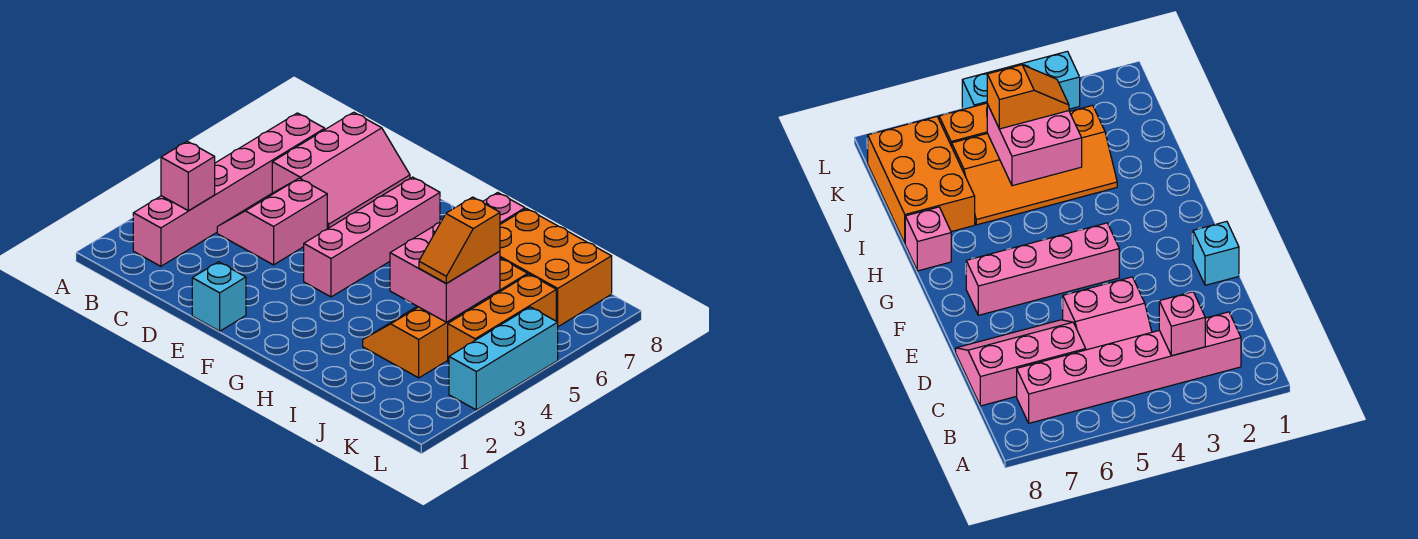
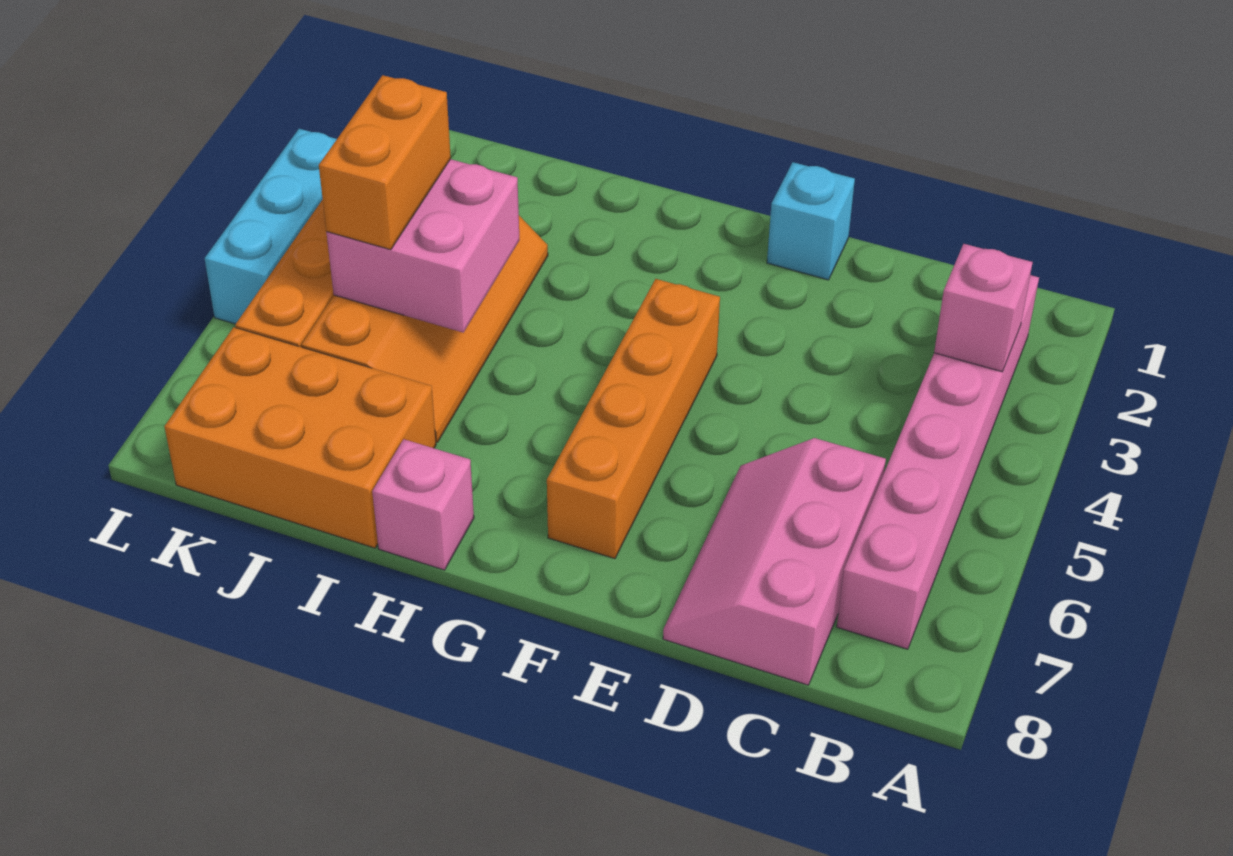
pink slope C4:D5 level 1 top D -> none
pink brick F4:F7 level 1 -> orange brick F4:F7 level 1
orange slope J4:J5 level 3 top 5 -> orange brick J4:J5 level 3

